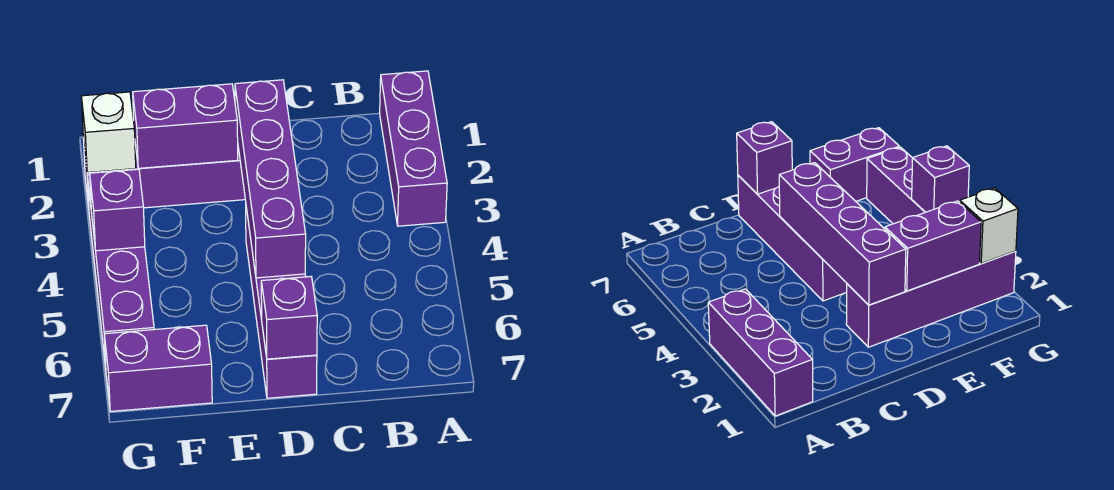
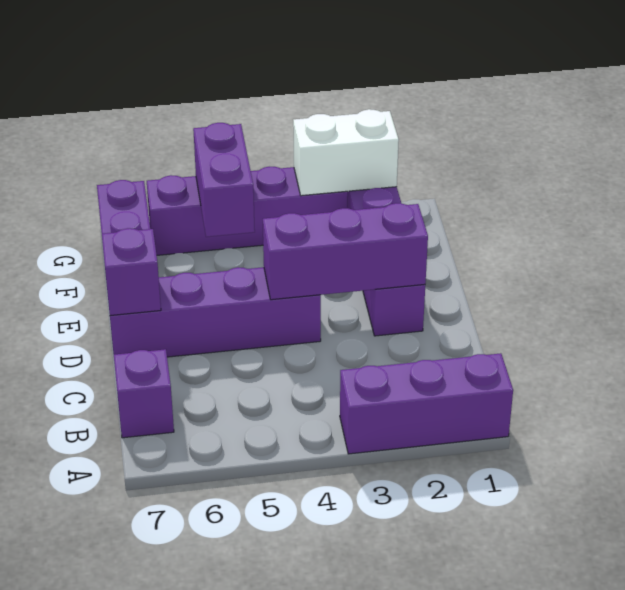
purple brick D2:D5 level 2 -> purple brick D2:D4 level 2
purple brick E2:F2 level 2 -> purple brick F5:G5 level 2
white brick G2 level 2 -> white brick G2:G3 level 2
purple brick G4 level 2 -> purple brick B7 level 1

